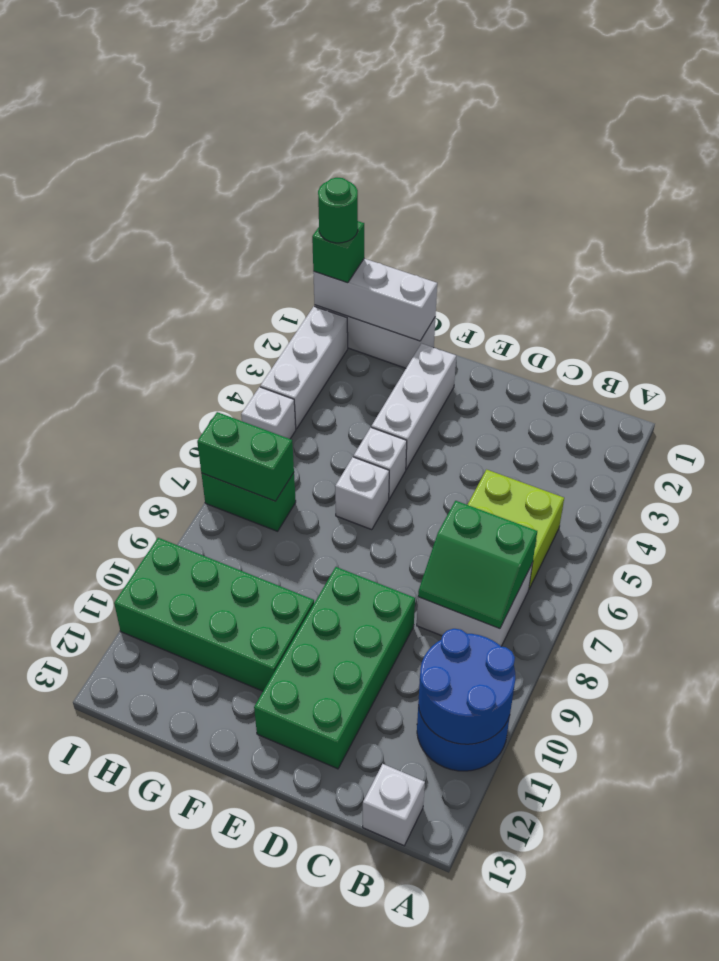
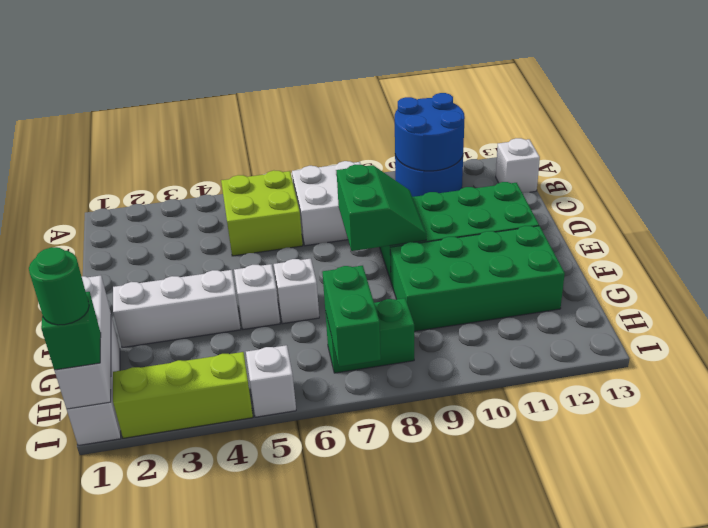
green slope B7:C8 level 2 top 7 -> green slope D8:E9 level 2 top 8
green brick F10:I11 level 1 -> green brick F9:G12 level 1
green brick H7:I7 level 1 -> green brick H7:H8 level 1
white brick I2:I4 level 1 -> lime brick I2:I4 level 1

